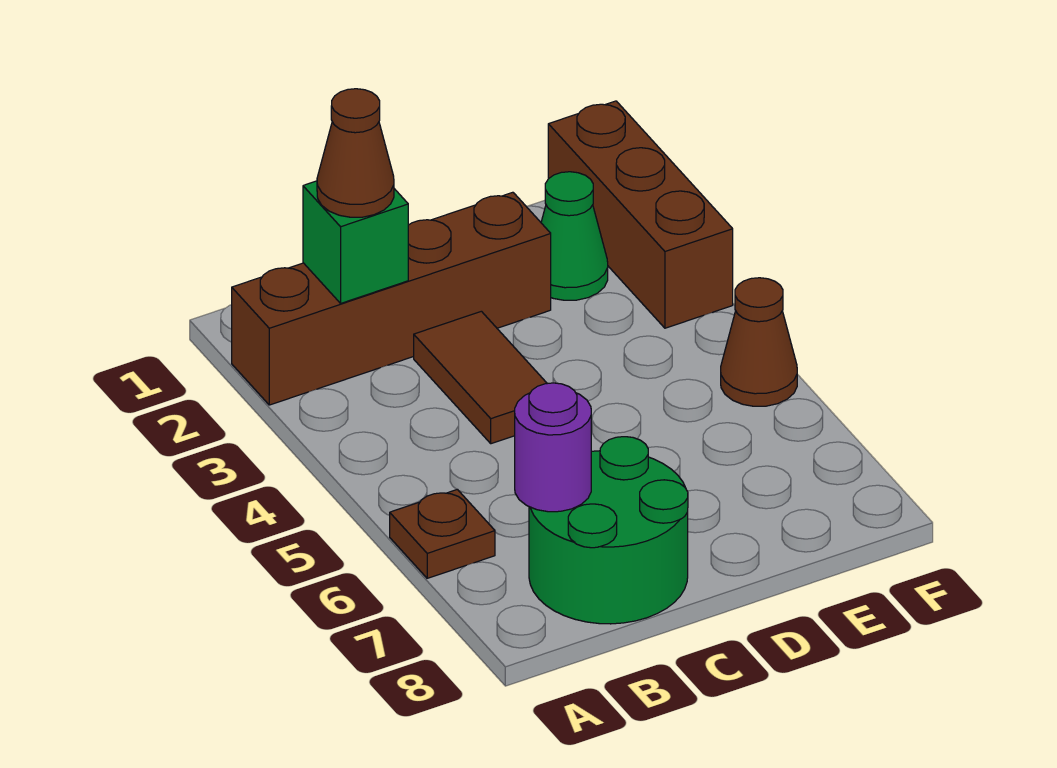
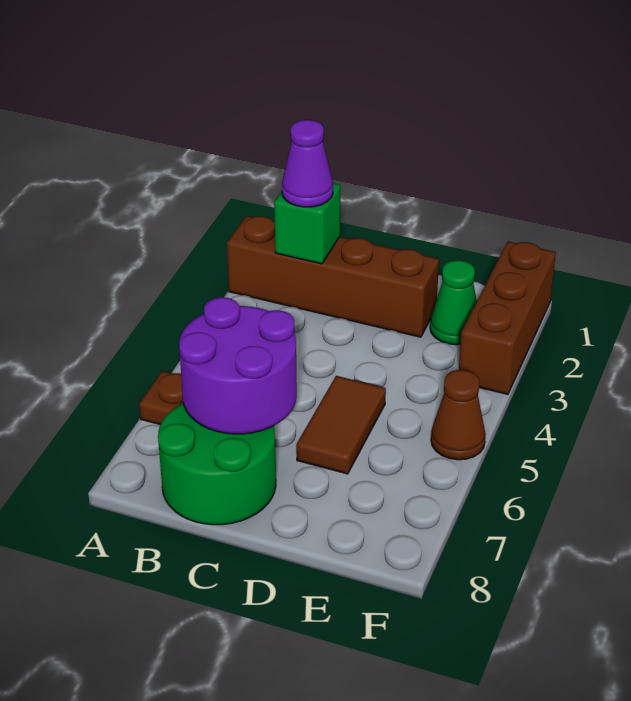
brown cone B2 level 3 -> purple cone B2 level 3
purple round brick B7 level 2 -> purple round brick B6:C7 level 2
brown tile C3:C4 level 1 -> brown tile D5:D6 level 1

